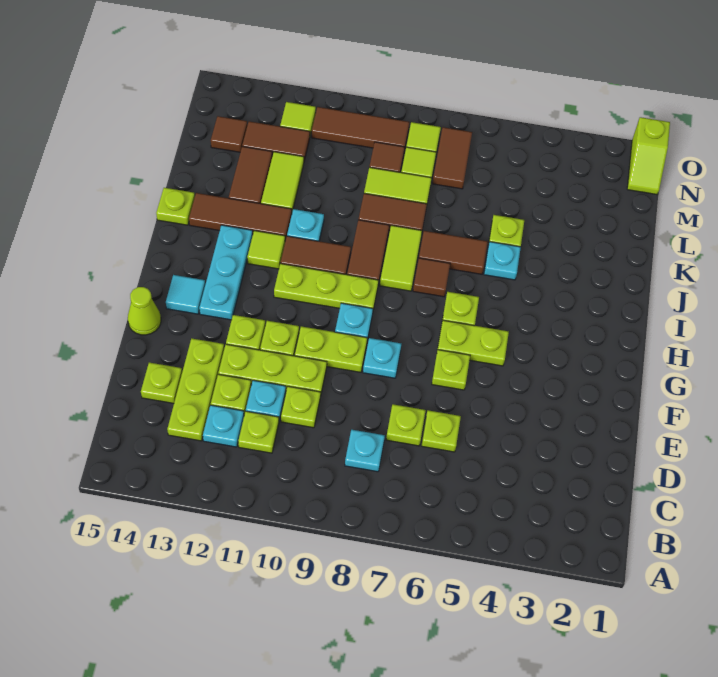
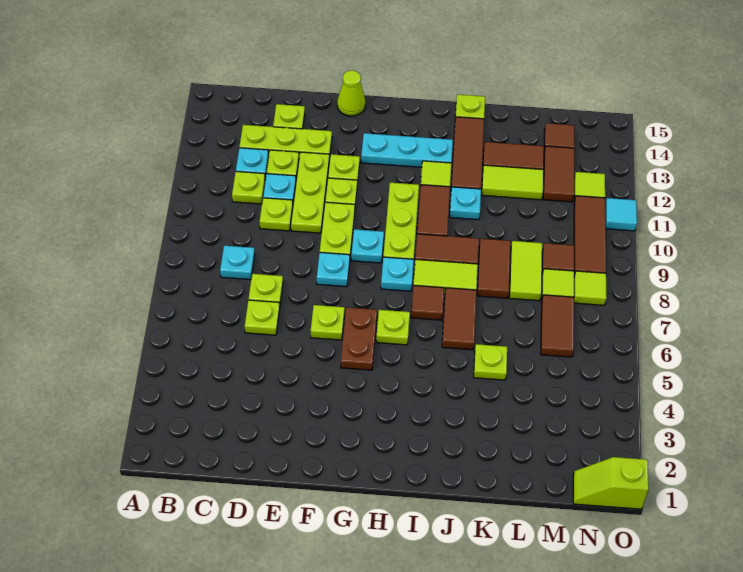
lime plate G5:G6 level 1 -> brown plate G5:G6 level 1
cyan tile G14 level 1 -> cyan tile O11 level 1
cyan plate J5 level 1 -> cyan plate H8 level 1
brown tile M7:N7 level 1 -> brown tile M6:M7 level 1

